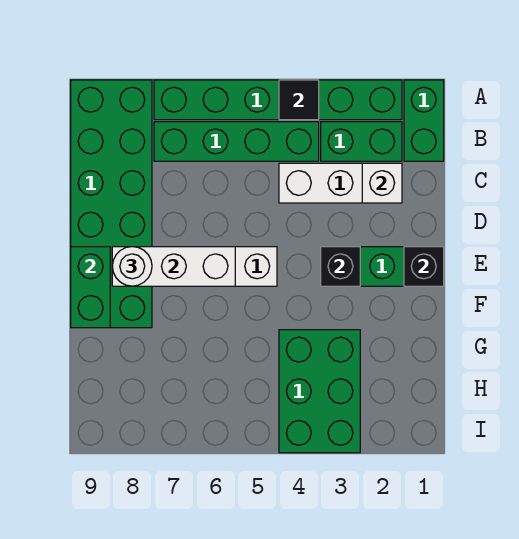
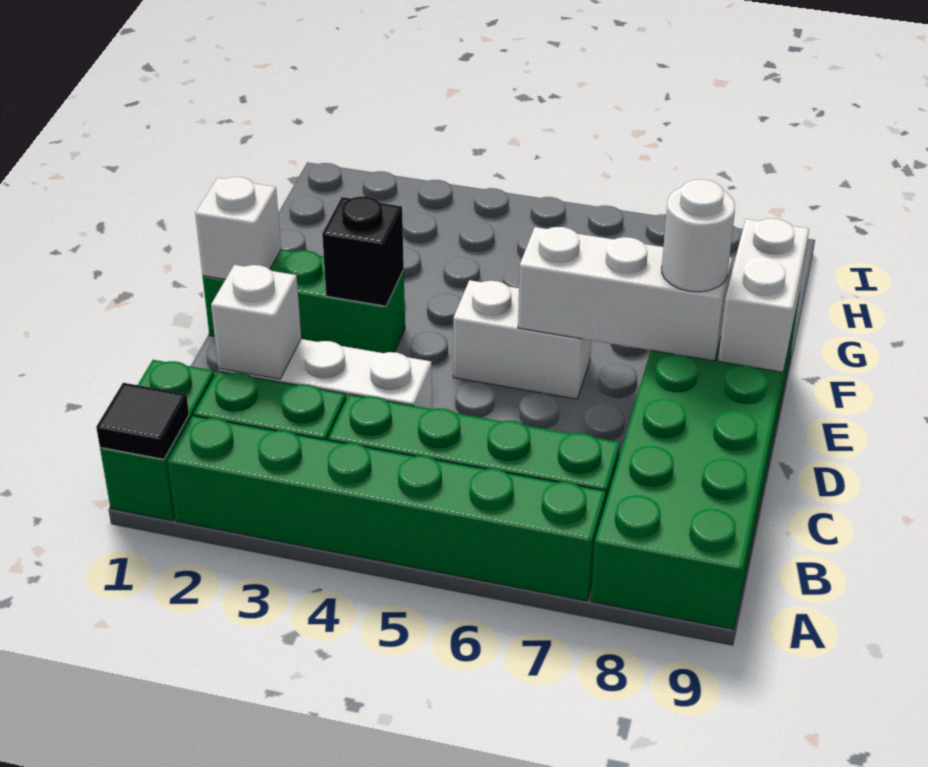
black tile A4 level 2 -> black tile A1 level 2
black brick E1 level 2 -> white brick E1 level 2
green brick E9:F9 level 2 -> white brick E9:F9 level 2
green brick G3:I4 level 1 -> none

